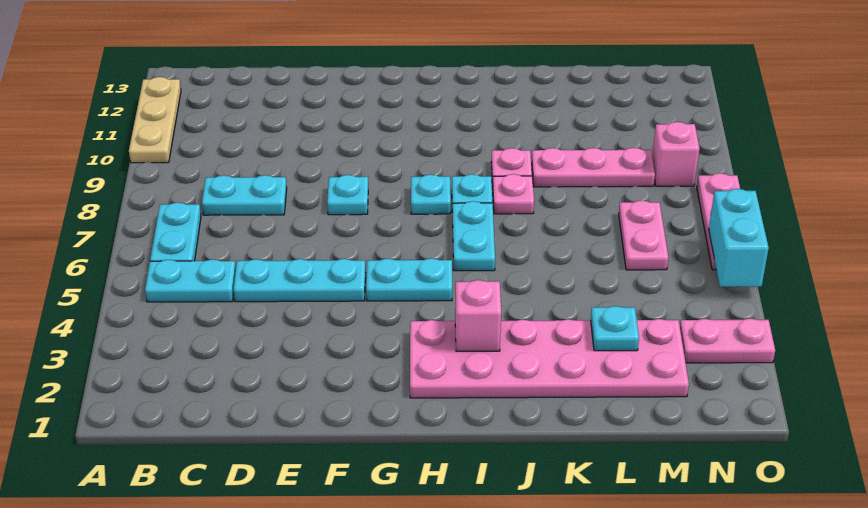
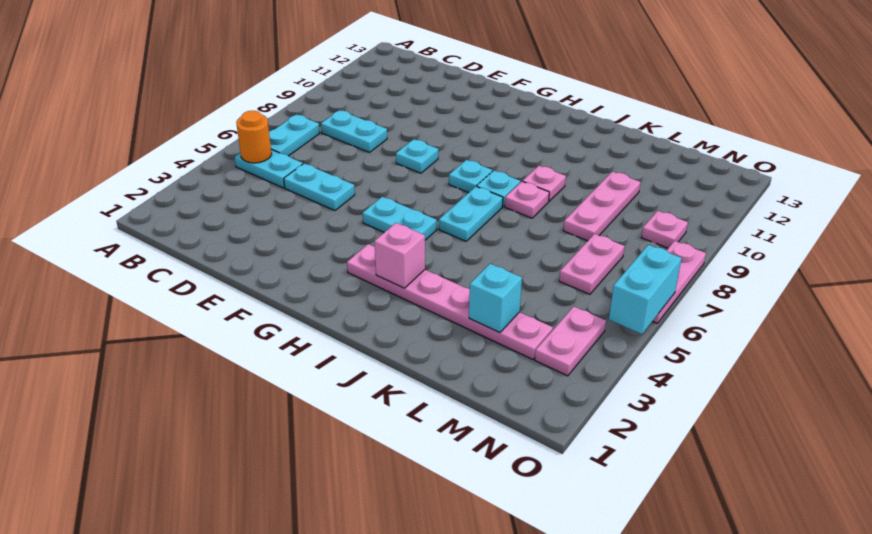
tan plate A10:A12 level 1 -> none
none -> orange round brick B5 level 2
cyan plate D5:F5 level 1 -> cyan plate D5:E5 level 1
pink plate H2:M3 level 1 -> pink plate H3:M3 level 1
pink plate K9:M9 level 1 -> pink plate L8:L10 level 1
cyan plate L3 level 2 -> cyan brick L3 level 2
pink plate N3:O3 level 1 -> pink plate N3:N4 level 1
pink brick N9 level 1 -> pink plate N9 level 1

